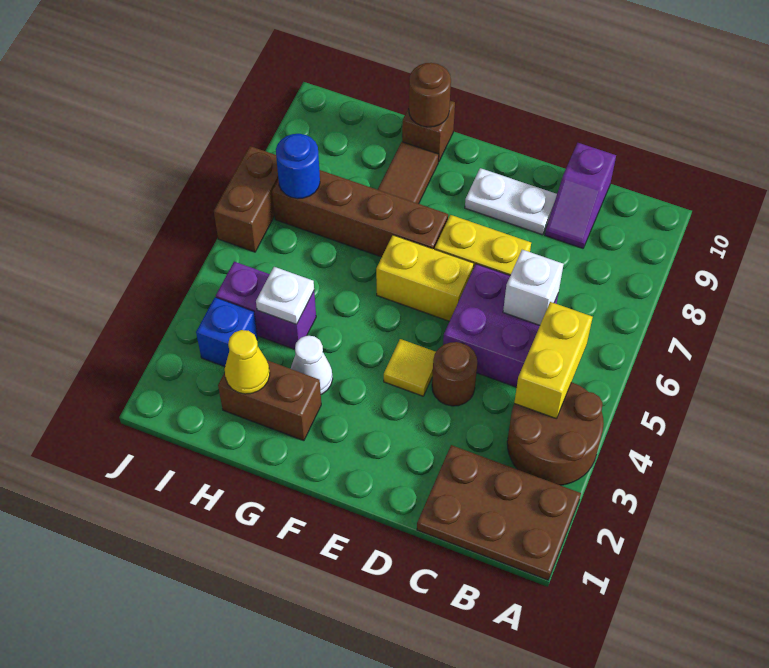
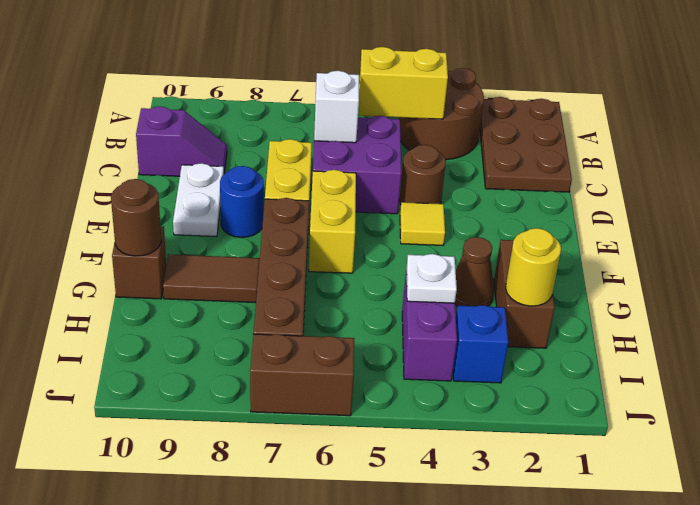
white cone G3 level 1 -> brown cone G3 level 1
yellow cone H2 level 2 -> yellow round brick H2 level 2
blue round brick I7 level 2 -> blue round brick E8 level 1

